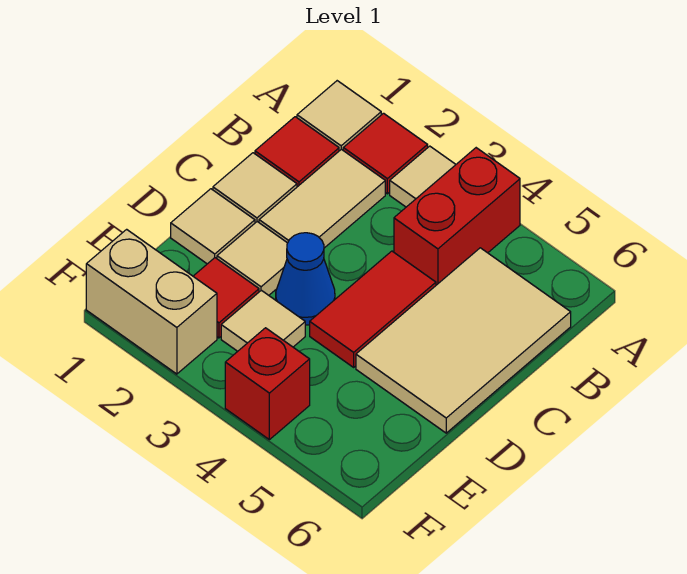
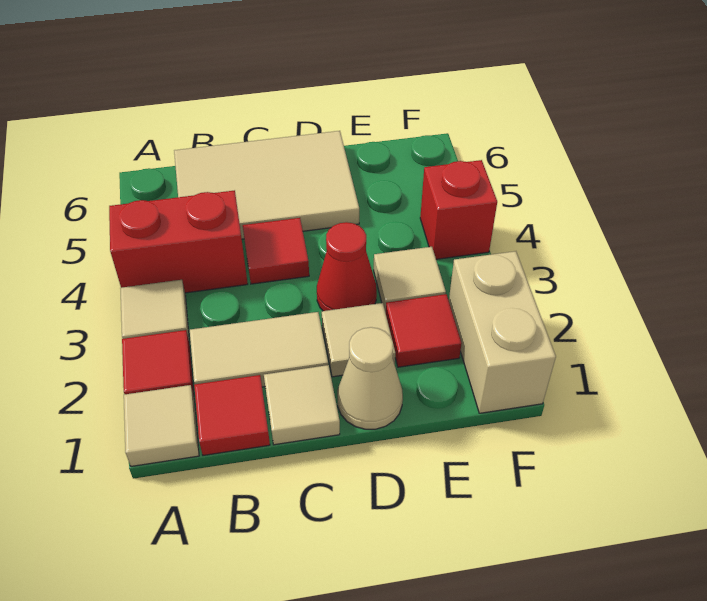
red tile C4:D4 level 1 -> red tile C4 level 1
tan tile D1 level 1 -> tan cone D1 level 1
blue cone D3 level 1 -> red cone D3 level 1

